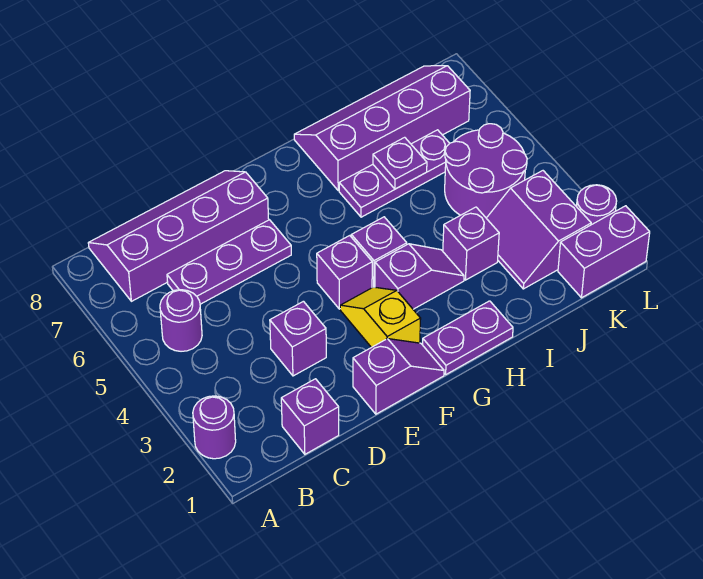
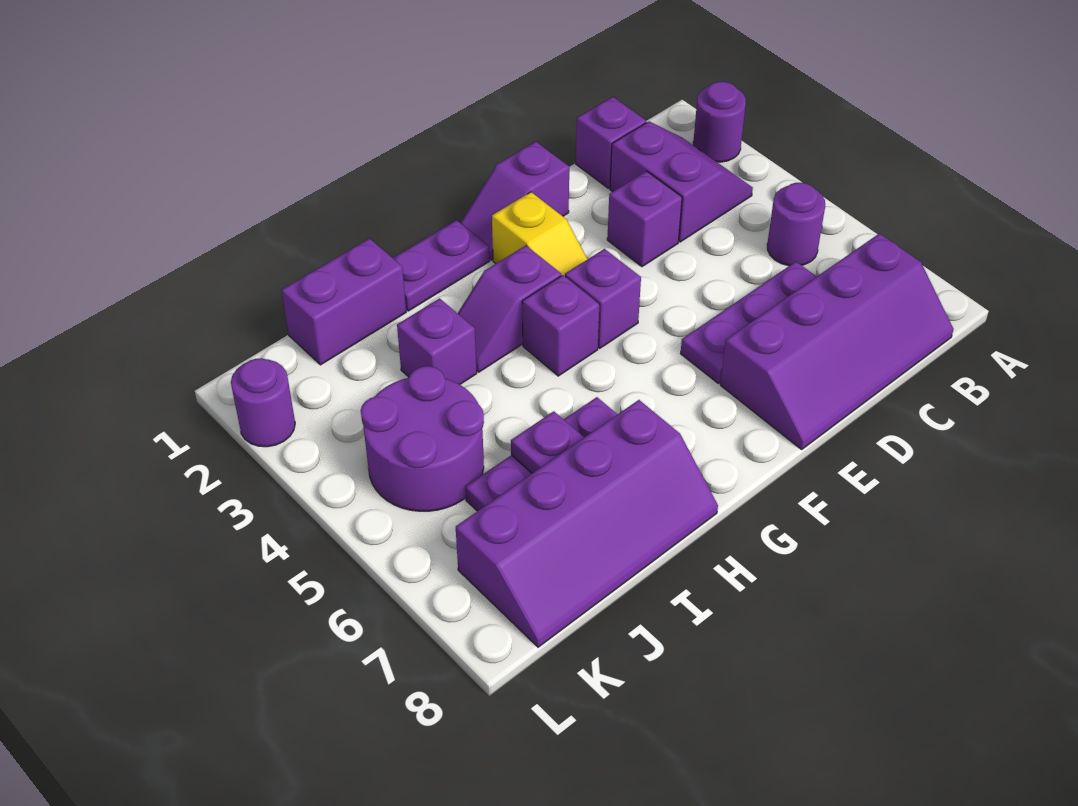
purple slope J2:K3 level 1 top K -> purple slope B2:C3 level 1 top C
purple brick K1:L1 level 1 -> purple brick I1:J1 level 1

